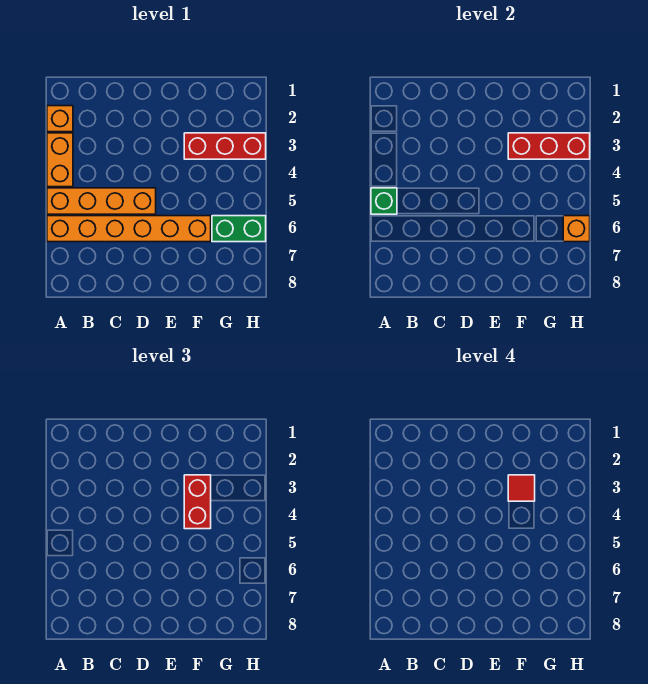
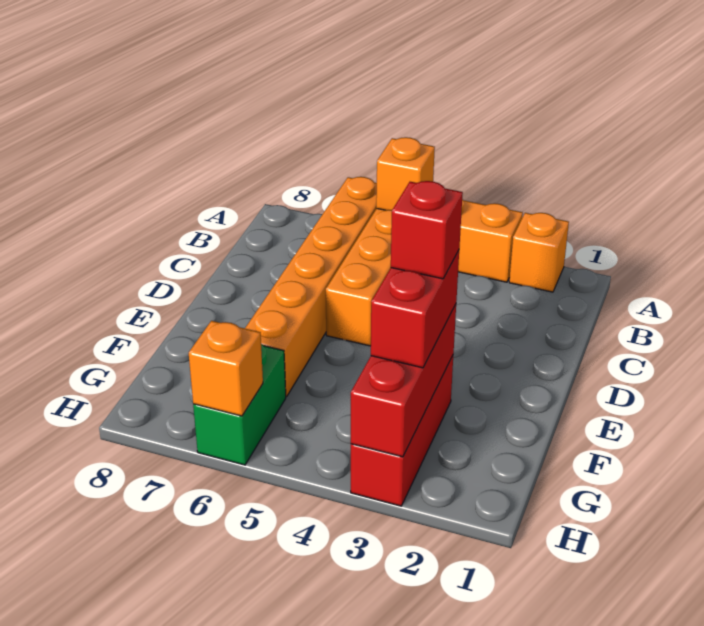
green brick A5 level 2 -> orange brick A5 level 2
red brick F3:F4 level 3 -> red brick F3:G3 level 3
red tile F3 level 4 -> red brick F3 level 4

